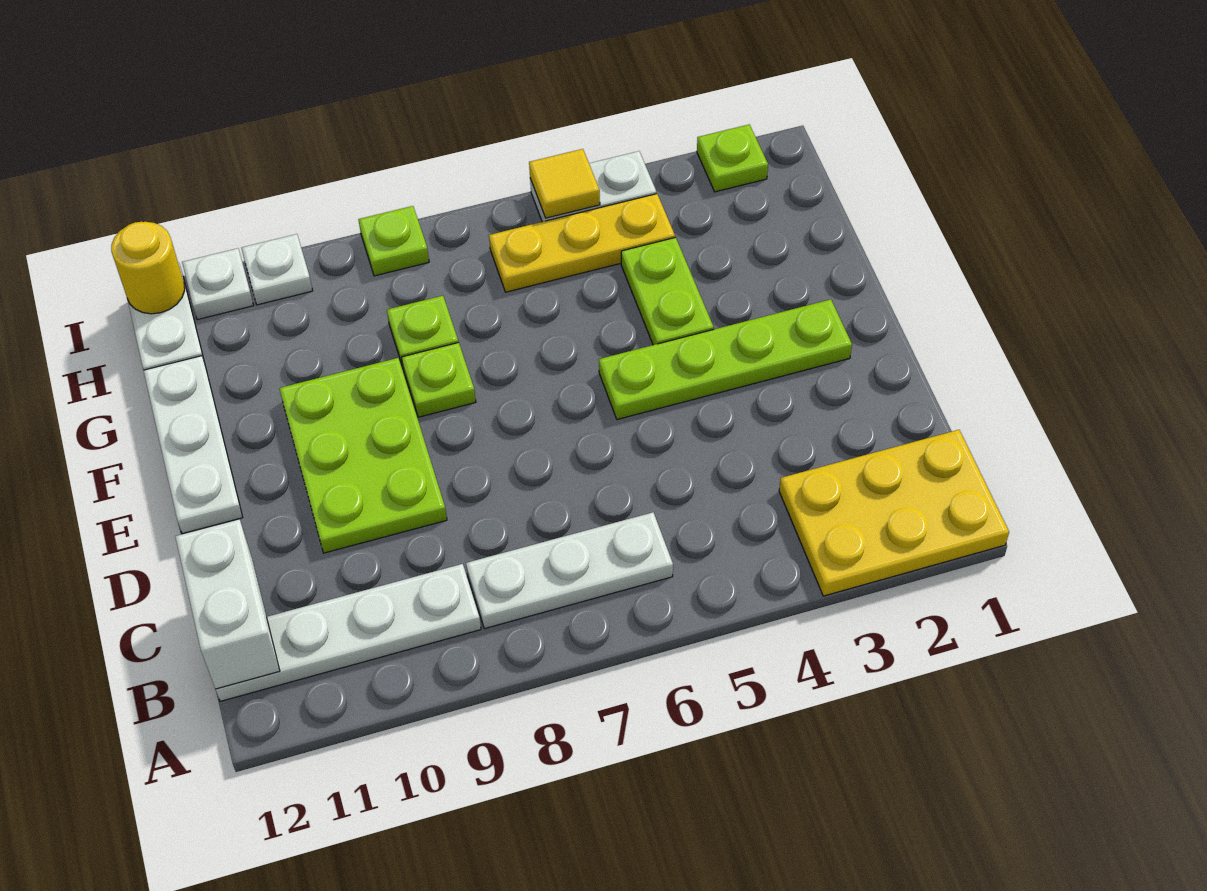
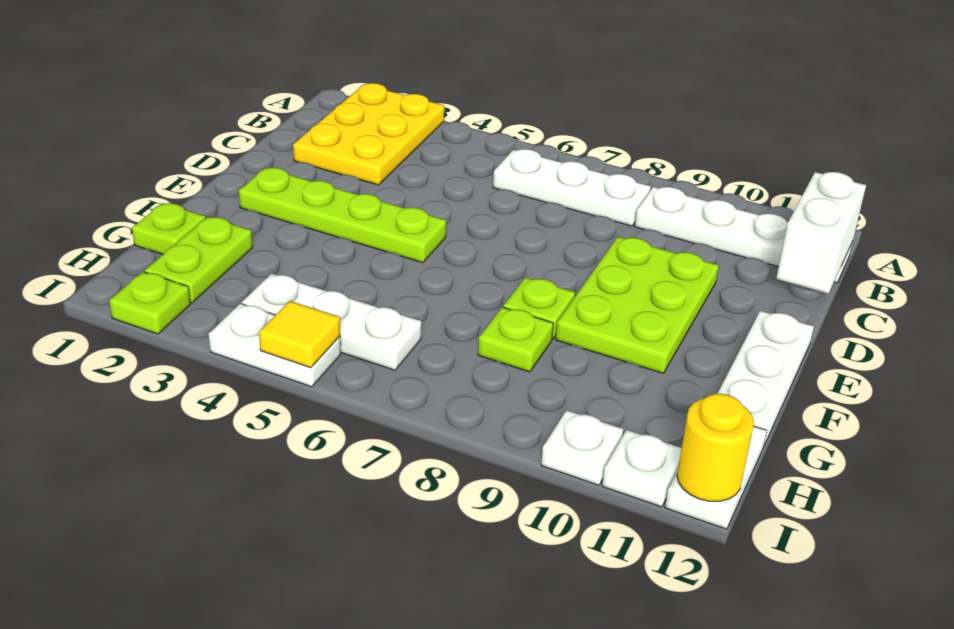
yellow plate A1:B3 level 1 -> yellow plate A2:C3 level 1
lime plate F4:G4 level 1 -> lime plate G2:H2 level 1
yellow plate H4:H6 level 1 -> white plate H4:H6 level 1
lime plate I8 level 1 -> lime plate G1 level 1

